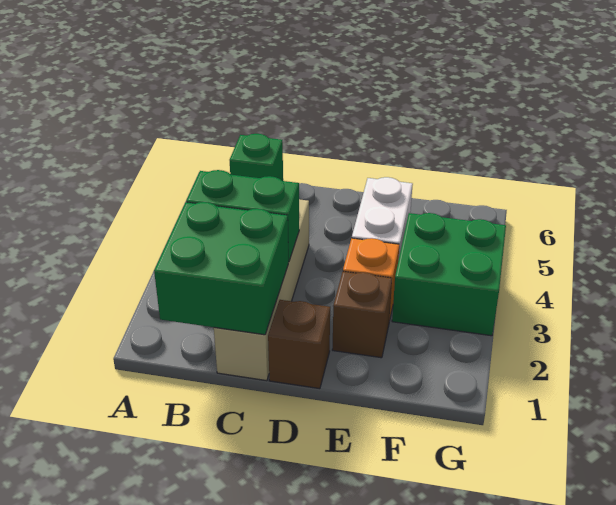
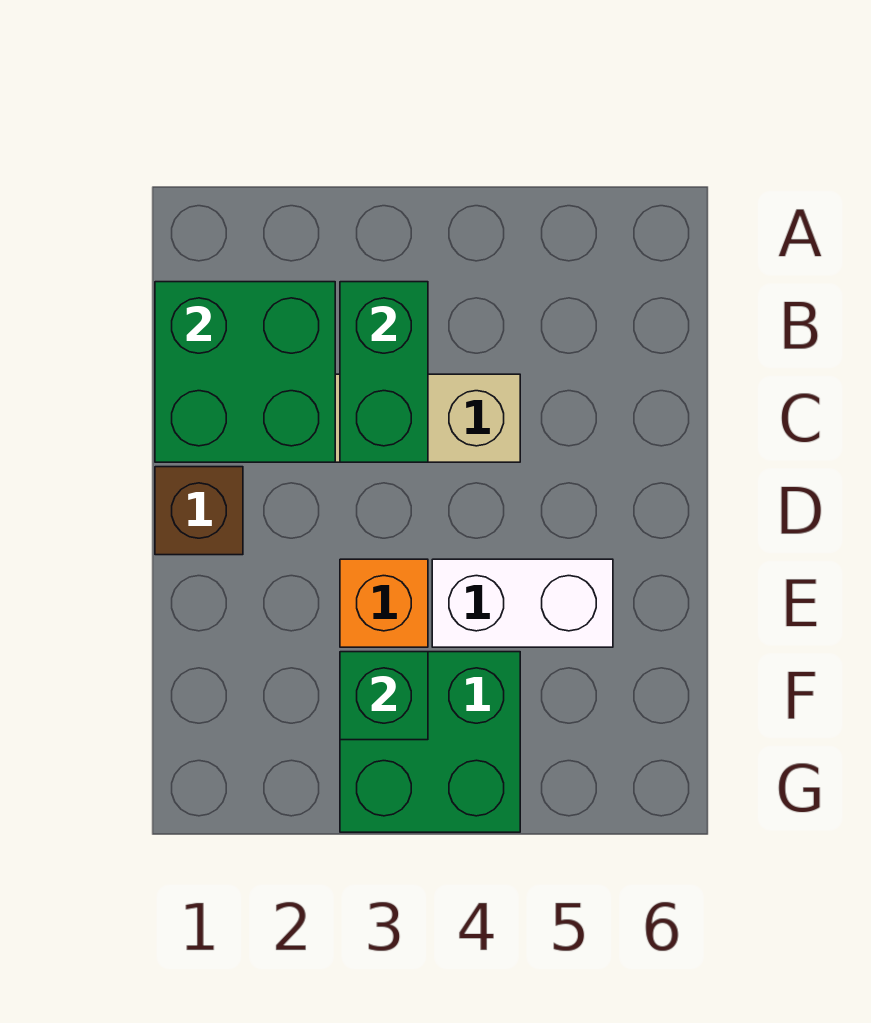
green brick B6 level 1 -> green brick F3 level 2
brown brick E2 level 1 -> none

